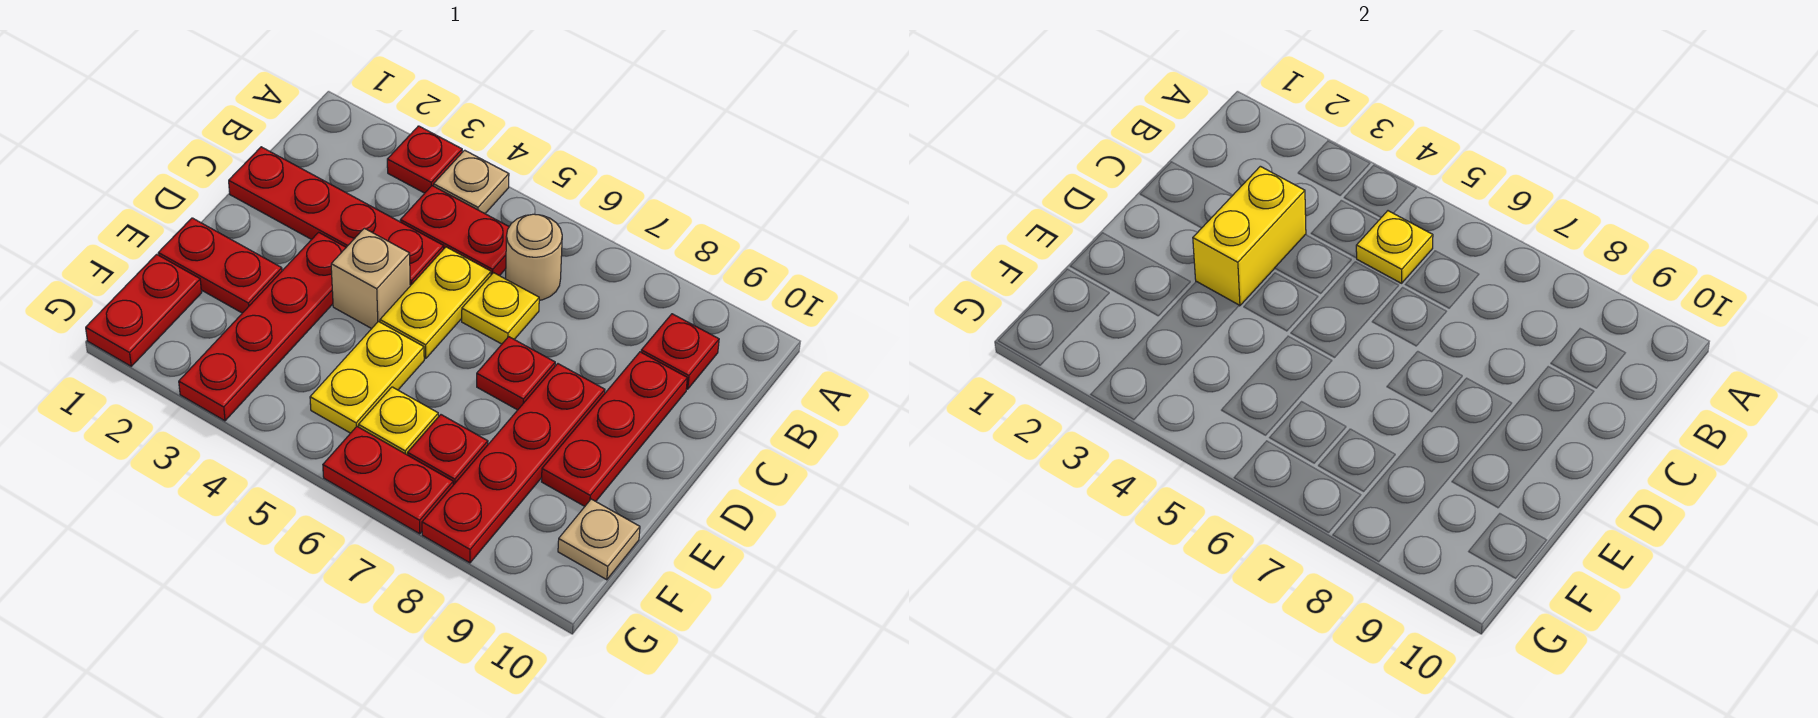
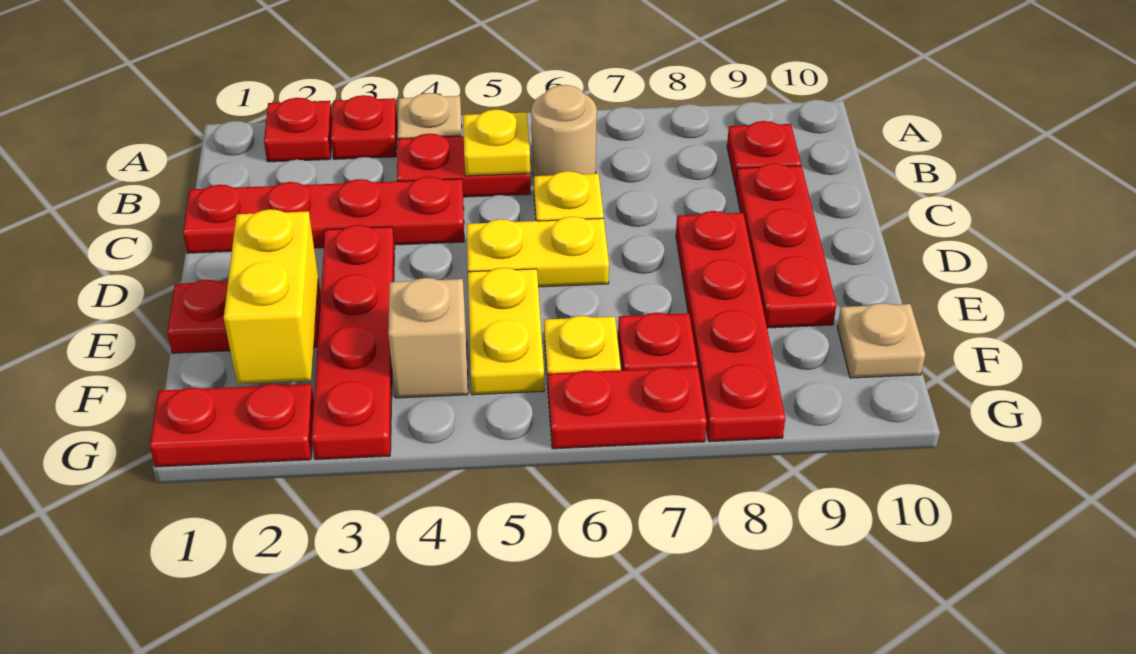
yellow brick C3:D3 level 2 -> yellow brick E2:F2 level 2
yellow plate C5:D5 level 1 -> yellow plate D5:D6 level 1
tan brick D4 level 1 -> tan brick F4 level 1
red plate D7 level 1 -> red plate A2 level 1
red plate F1:G1 level 1 -> red plate G1:G2 level 1

